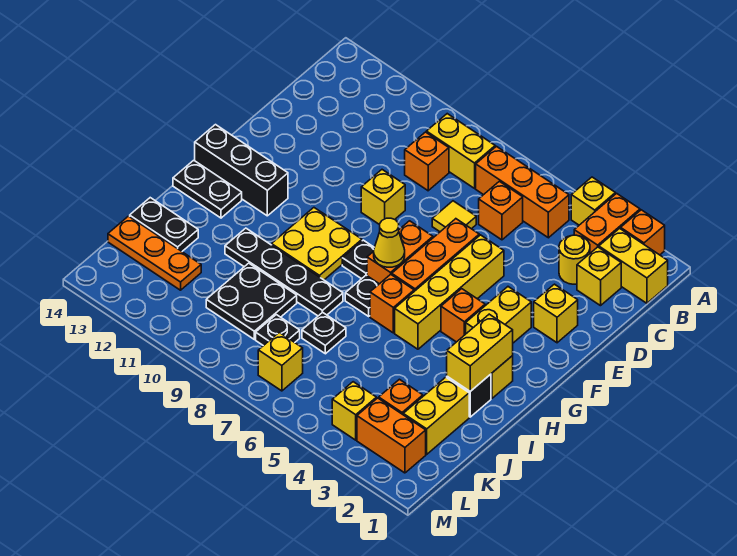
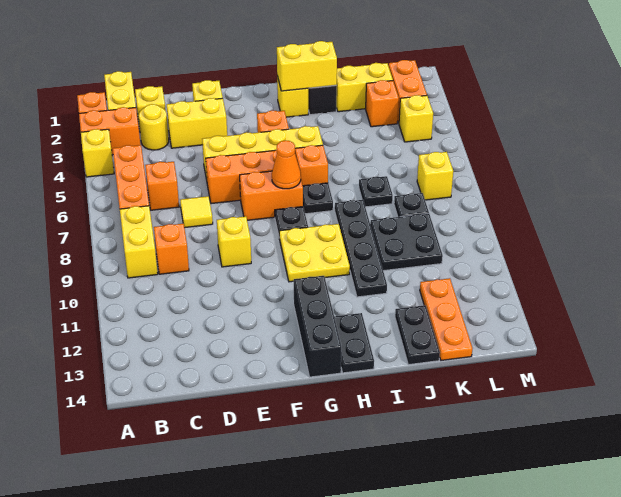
yellow brick F3:G3 level 1 -> yellow brick D3:E3 level 1
yellow cone G7 level 2 -> orange cone G7 level 2

